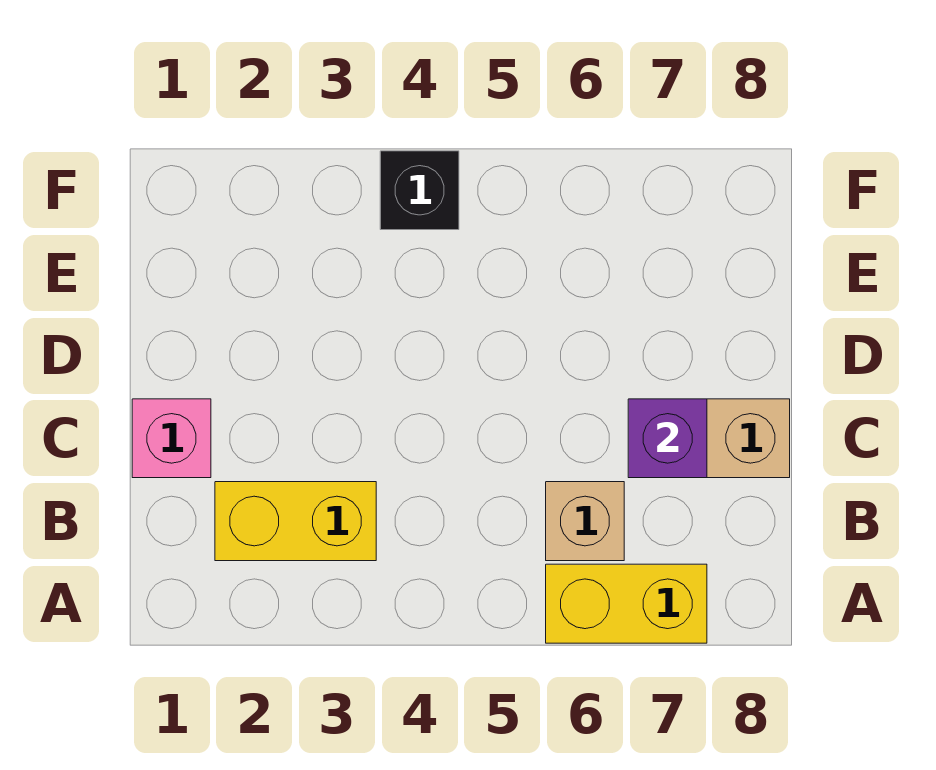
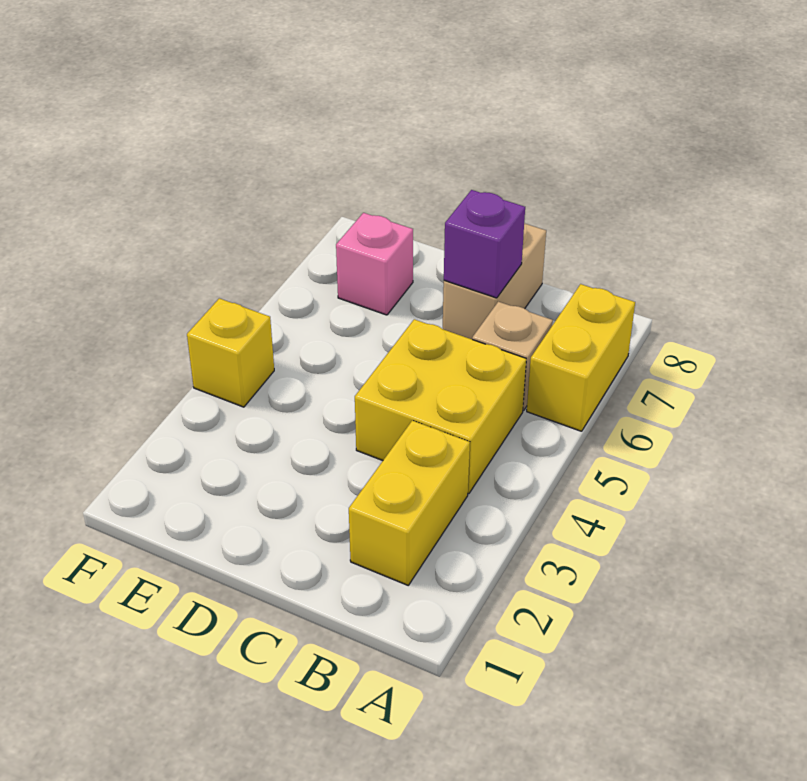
none -> yellow brick B4:C5 level 1
pink brick C1 level 1 -> pink brick E7 level 1
black brick F4 level 1 -> yellow brick F4 level 1

